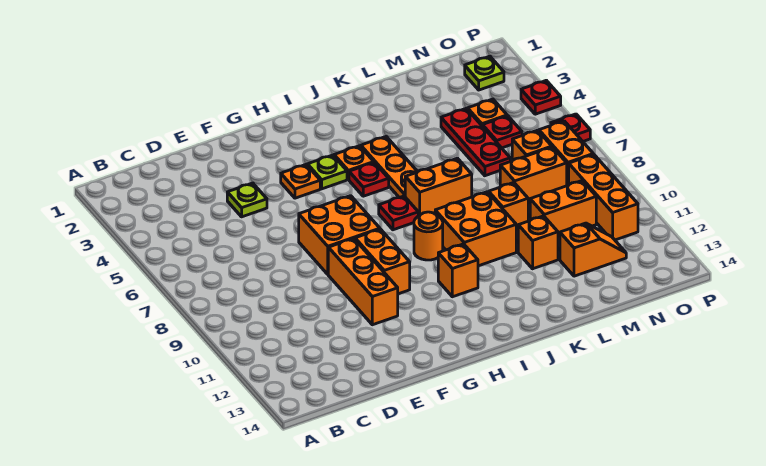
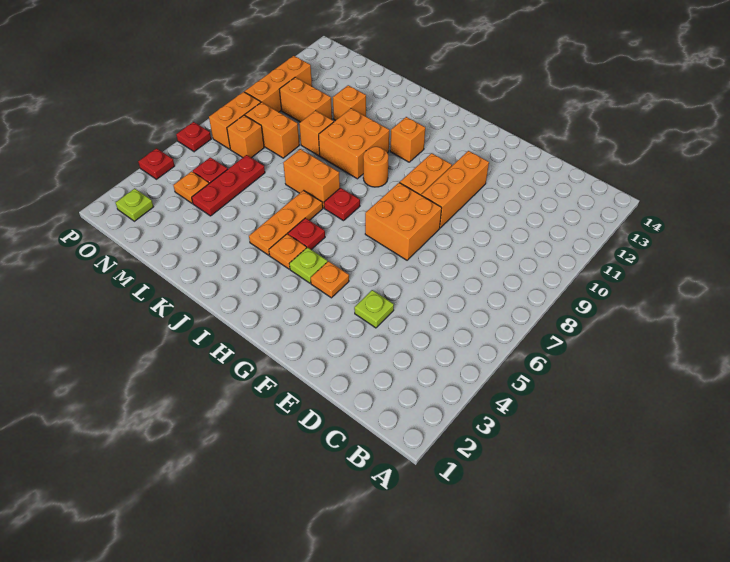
orange slope M12:N12 level 1 top M -> none

